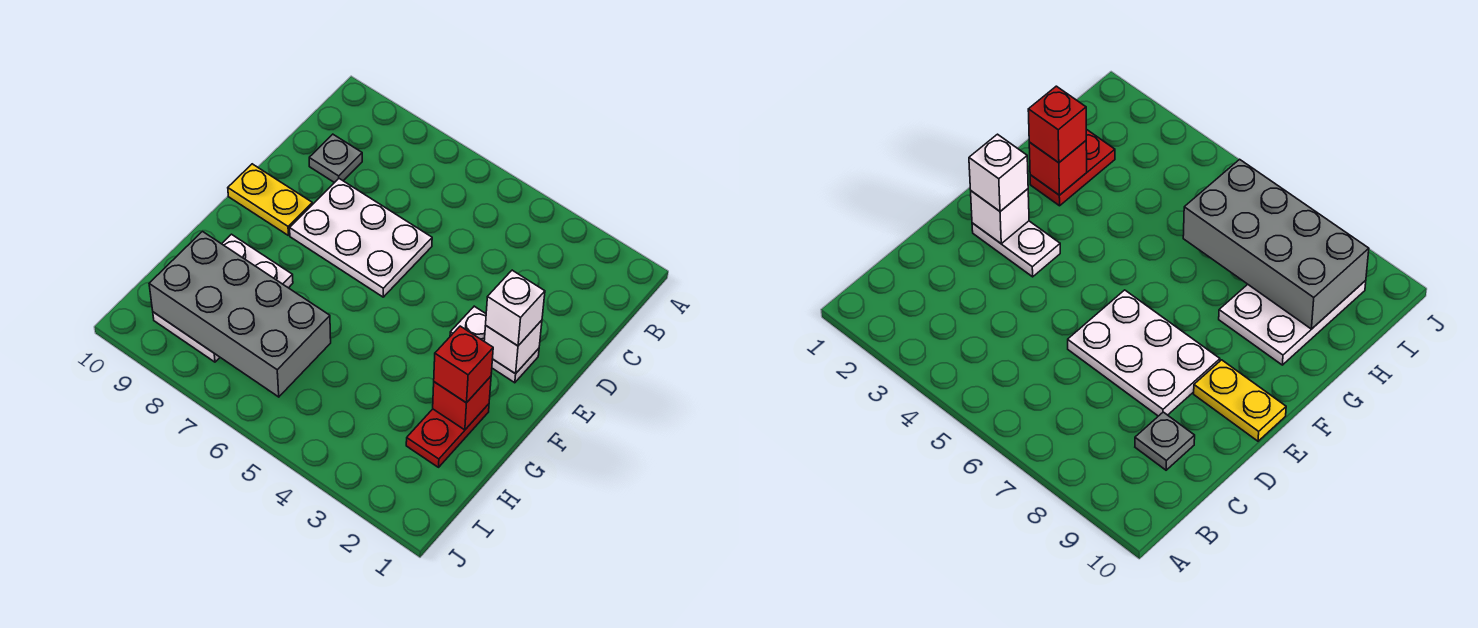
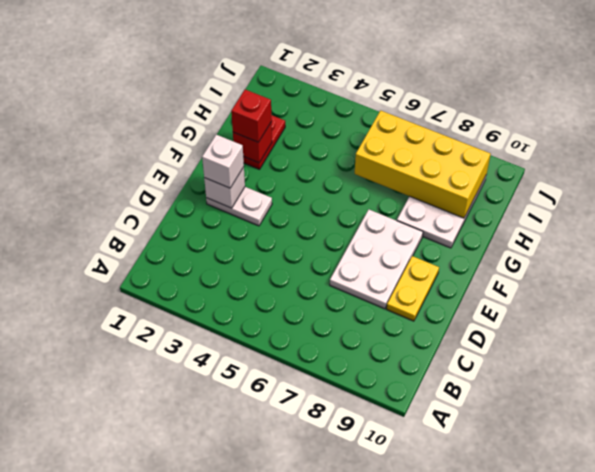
grey plate C9 level 1 -> none
white plate D6:E8 level 1 -> white plate D7:F8 level 1
yellow plate E9:E10 level 1 -> yellow plate D9:E9 level 1
grey brick H6:I9 level 2 -> yellow brick H6:I9 level 2

